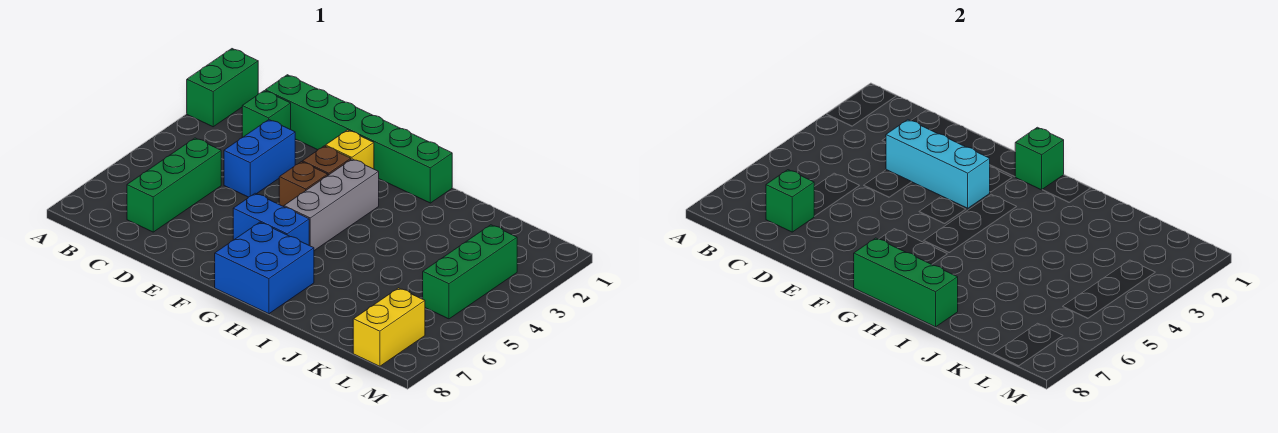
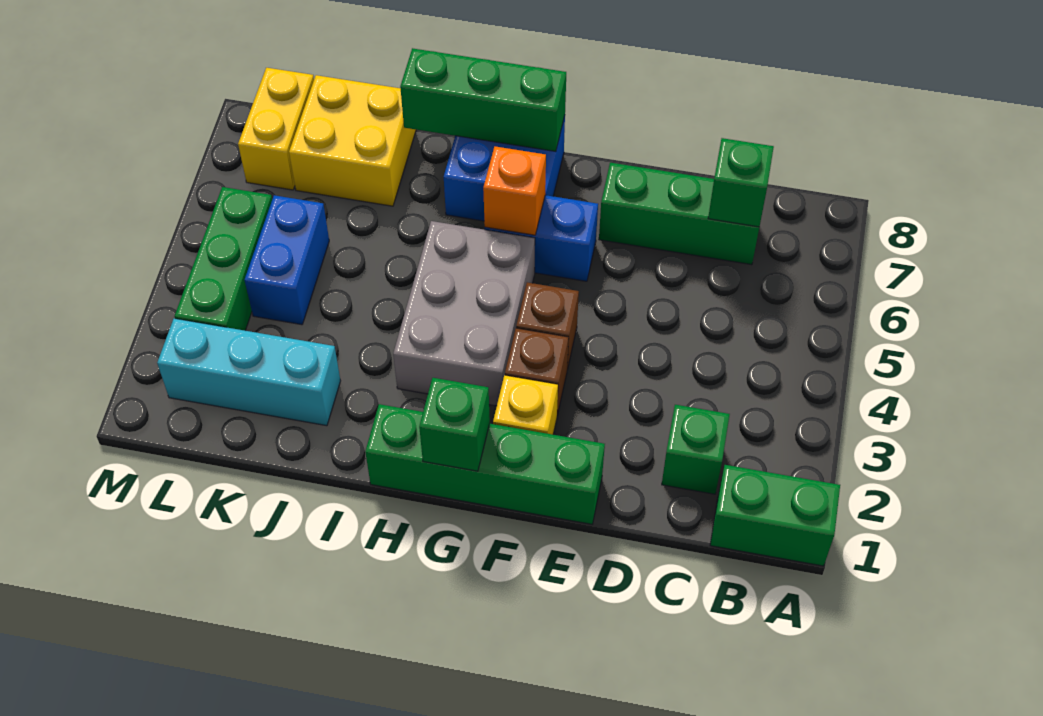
green brick A1:A2 level 1 -> green brick A1:B1 level 1
green brick C1:H1 level 1 -> green brick E1:H1 level 1
green brick C5:C7 level 1 -> green brick C7:E7 level 1
blue brick D3:D4 level 1 -> blue brick K4:K5 level 1
cyan brick D3:F3 level 2 -> cyan brick J2:L2 level 1
grey brick G3:G5 level 1 -> grey brick G3:H5 level 1
none -> orange brick G6 level 2
none -> yellow brick J7:K8 level 1

